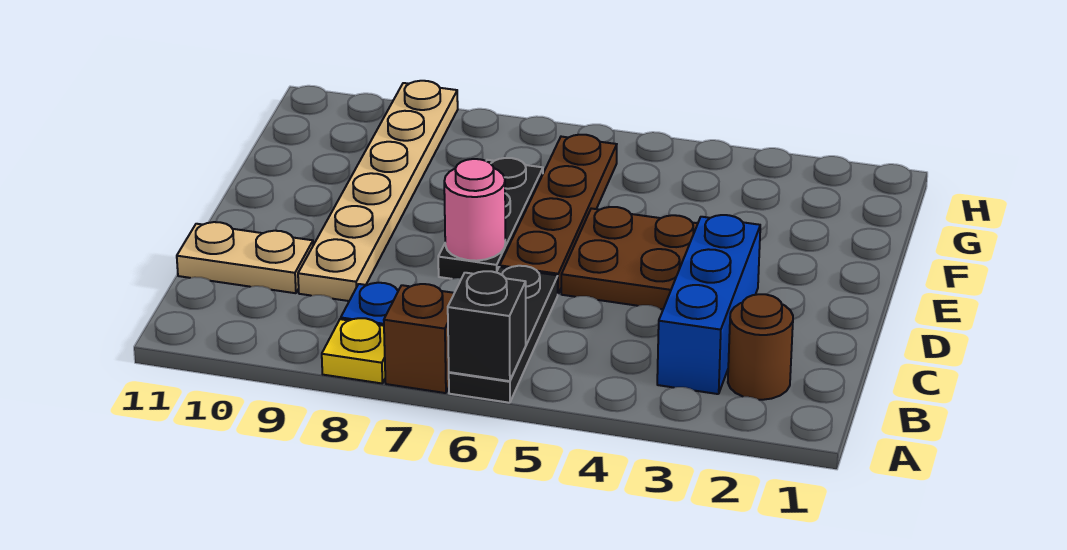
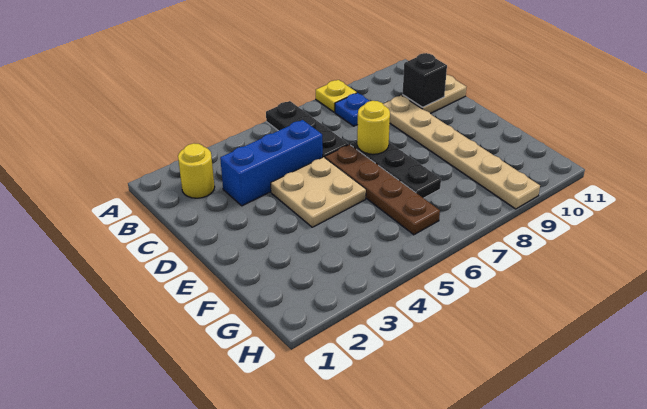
black brick A6 level 2 -> black brick C10 level 2
brown brick A7 level 1 -> none
brown round brick B2 level 1 -> yellow round brick B2 level 1
blue brick B3:D3 level 1 -> blue brick C3:C5 level 1
brown plate D4:E5 level 1 -> tan plate D4:E5 level 1
pink round brick D7 level 2 -> yellow round brick D7 level 2

